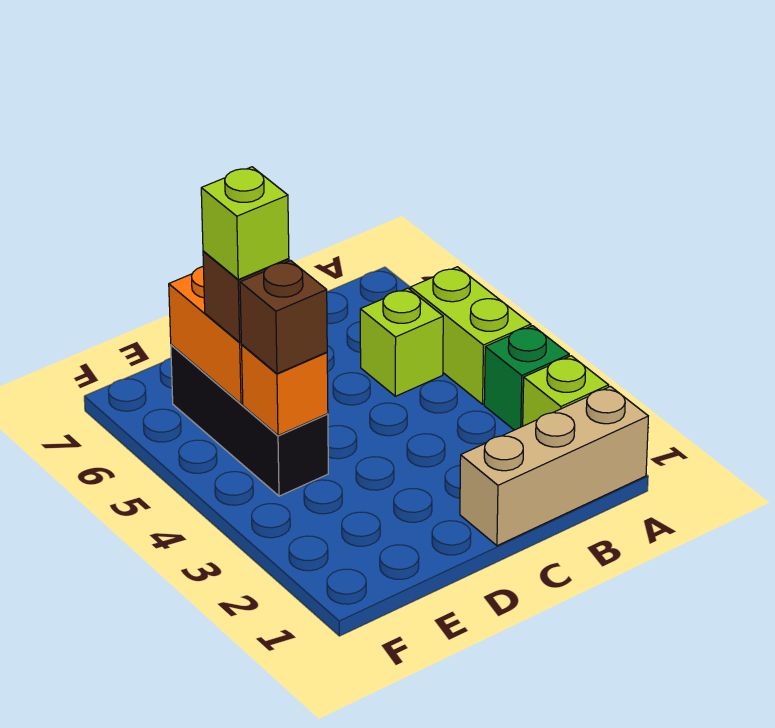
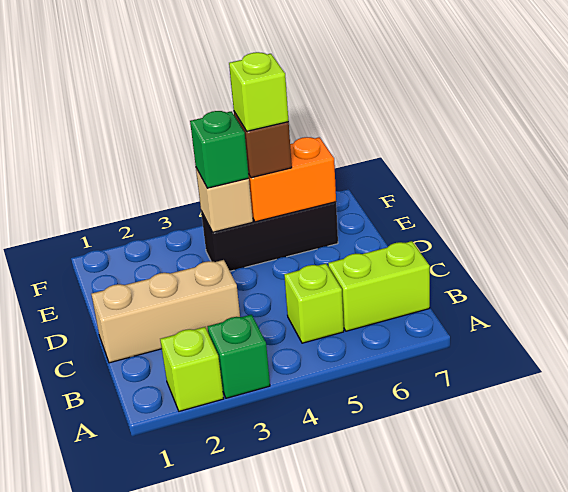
tan brick A1:C1 level 1 -> tan brick C1:C3 level 1
lime brick A4:A5 level 1 -> lime brick B6:B7 level 1
orange brick E4 level 2 -> tan brick E4 level 2
brown brick E4 level 3 -> green brick E4 level 3

